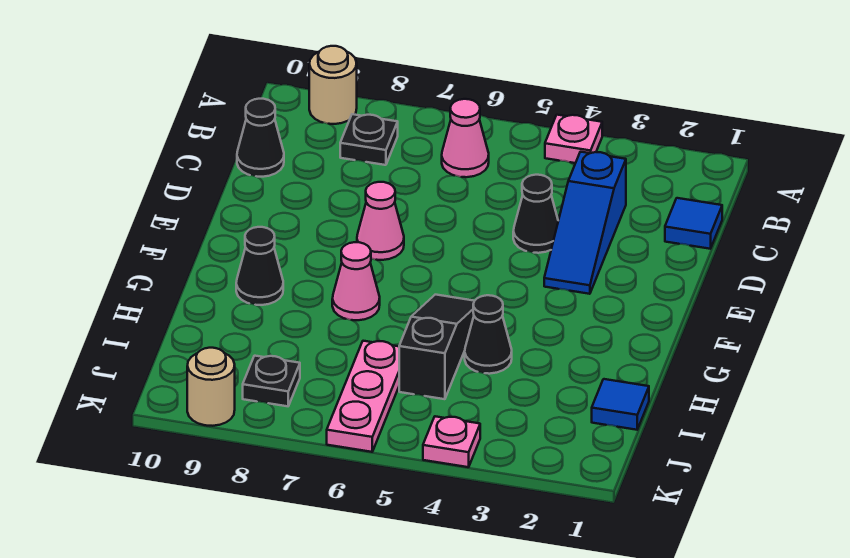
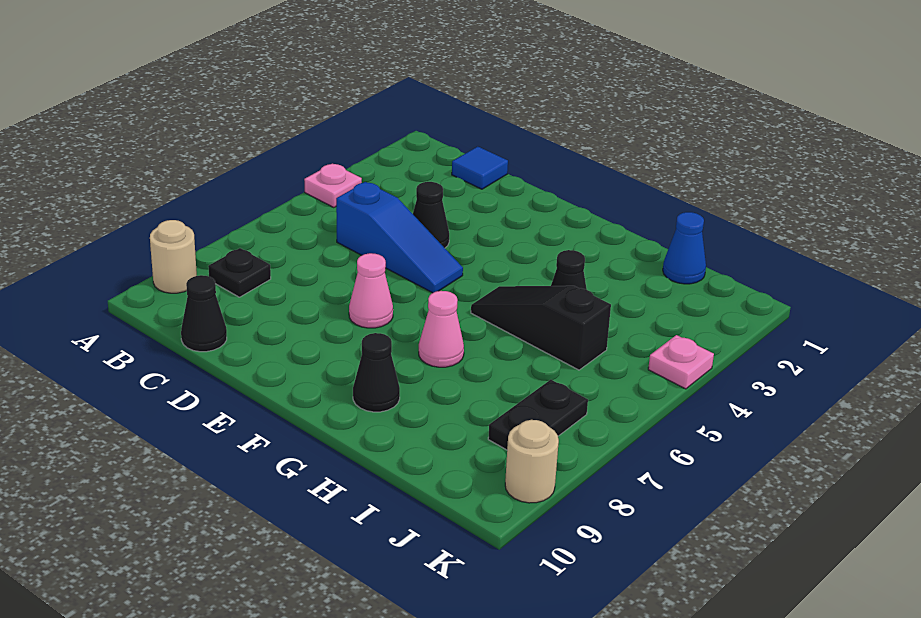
pink cone B6 level 1 -> none
blue slope C3:E3 level 1 top C -> blue slope C5:E5 level 1 top C
blue tile I1 level 1 -> blue cone I1 level 1
pink plate I6:K6 level 1 -> none
black plate J8 level 1 -> black plate J7:J8 level 1

